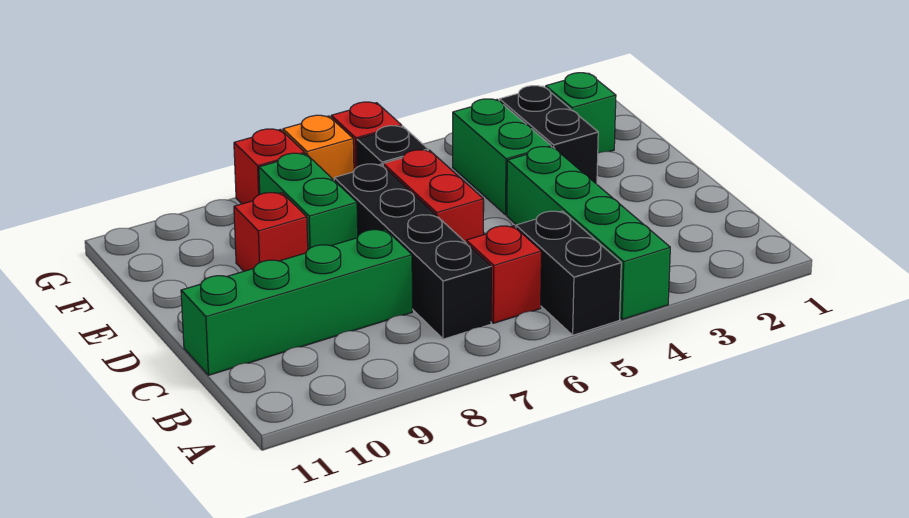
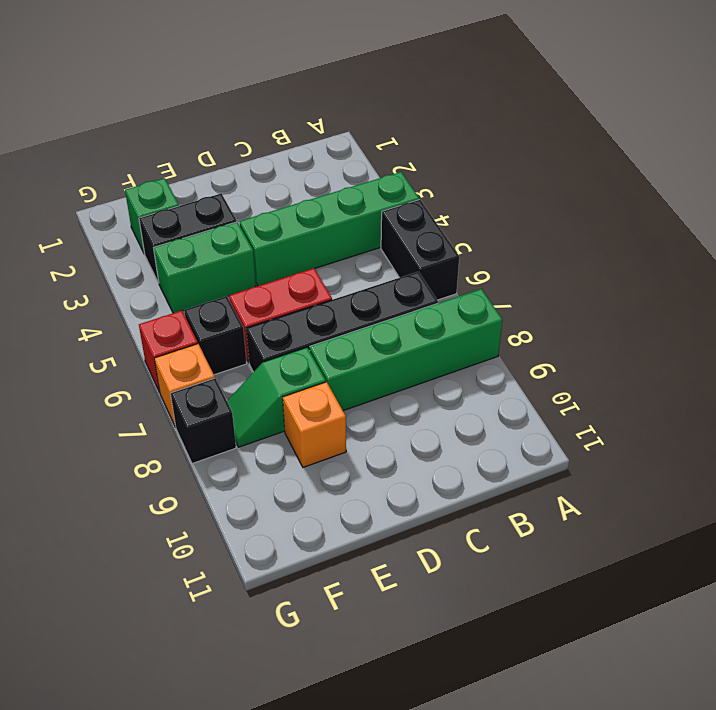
black brick A5:B5 level 1 -> black brick A5:A6 level 1
red brick B6 level 1 -> none
green brick C8:C11 level 1 -> green brick A8:D8 level 1
green brick E8:F8 level 1 -> green slope E8:F8 level 1 top E
red brick E9 level 1 -> orange brick E9 level 1
red brick G8 level 1 -> black brick G8 level 1

